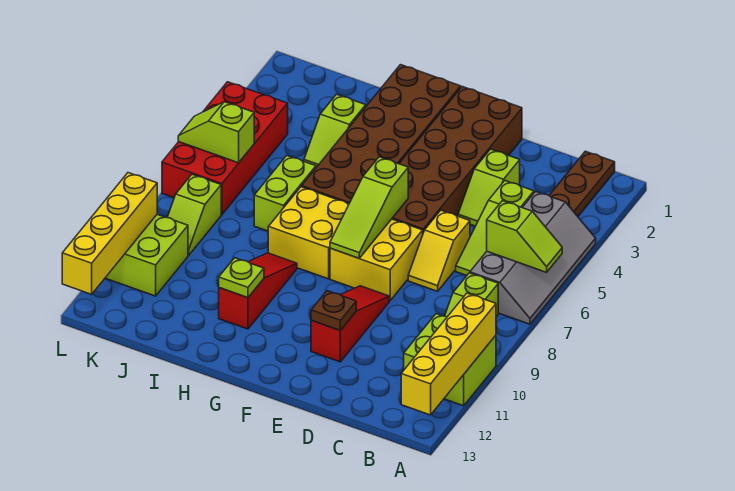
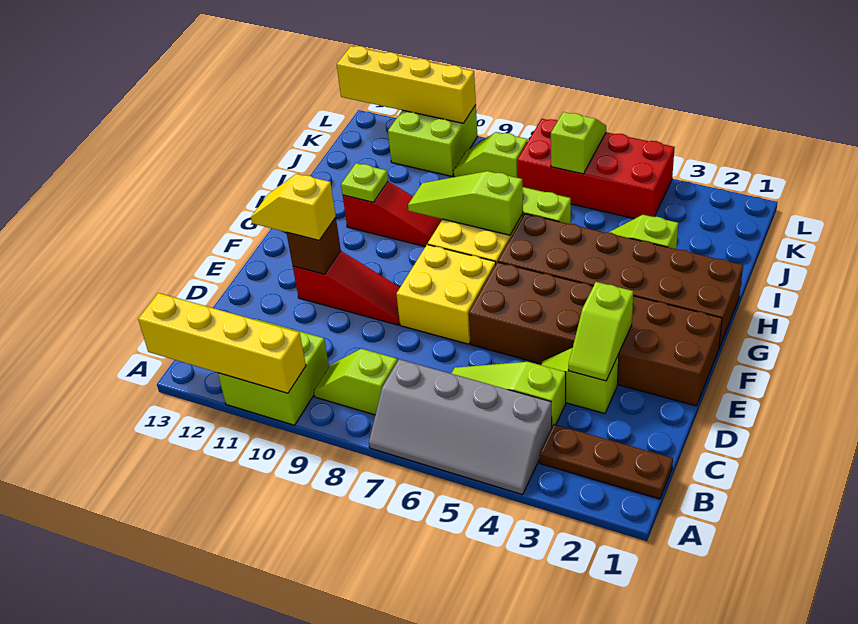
lime slope A6:B6 level 2 top B -> lime slope D3:E3 level 2 top E
yellow slope D6:D7 level 1 top 6 -> yellow slope E11:E12 level 3 top 11
brown plate E11 level 2 -> brown brick E11 level 2
lime slope F6:F8 level 2 top 6 -> lime slope H7:H9 level 2 top 7

